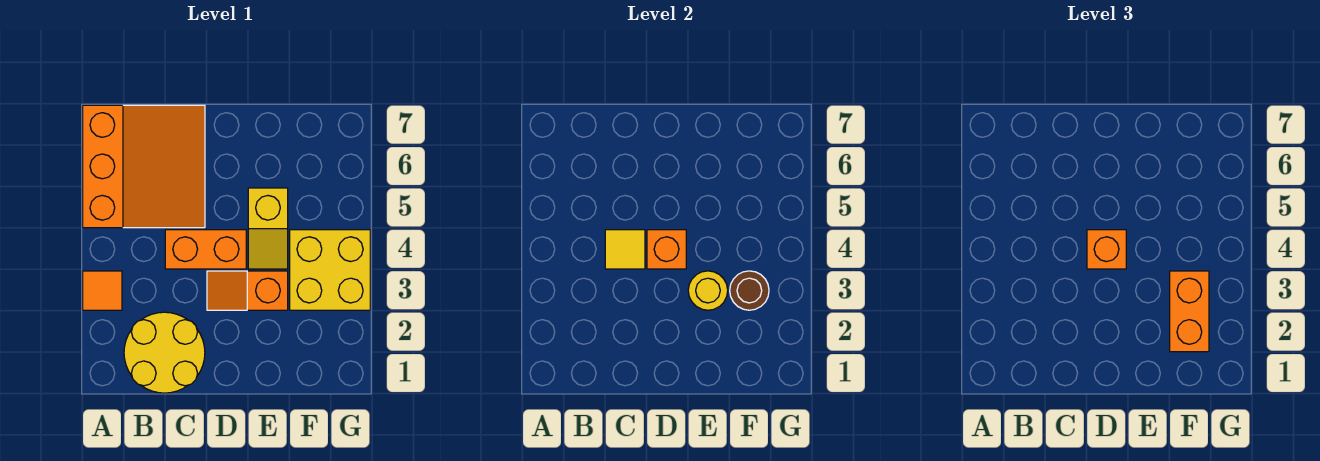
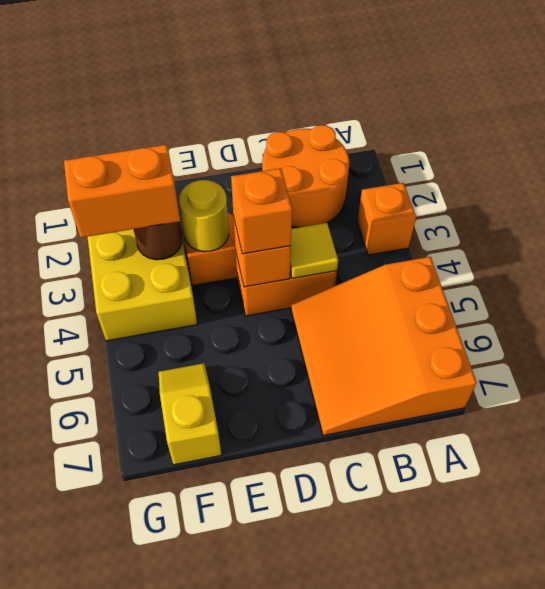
orange tile A3 level 1 -> orange brick A3 level 1
yellow round brick B1:C2 level 1 -> orange round brick B1:C2 level 1
yellow slope E4:E5 level 1 top 5 -> yellow slope F6:F7 level 1 top 7
orange brick F2:F3 level 3 -> orange brick F3:G3 level 3

